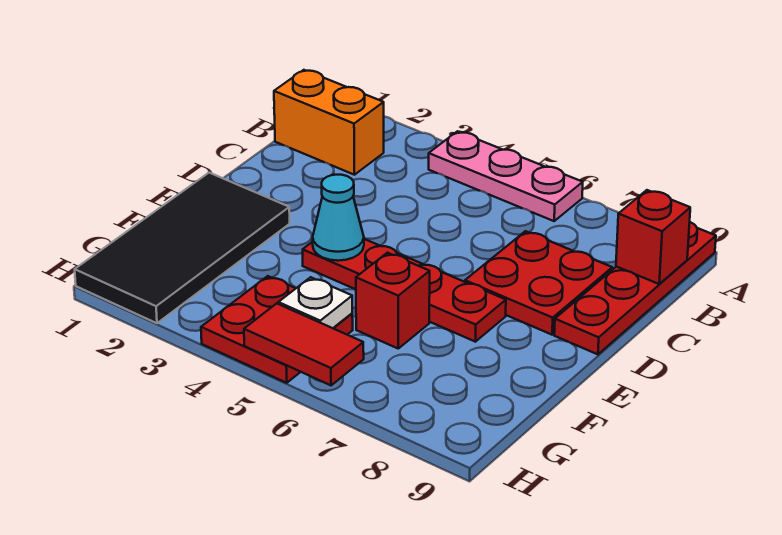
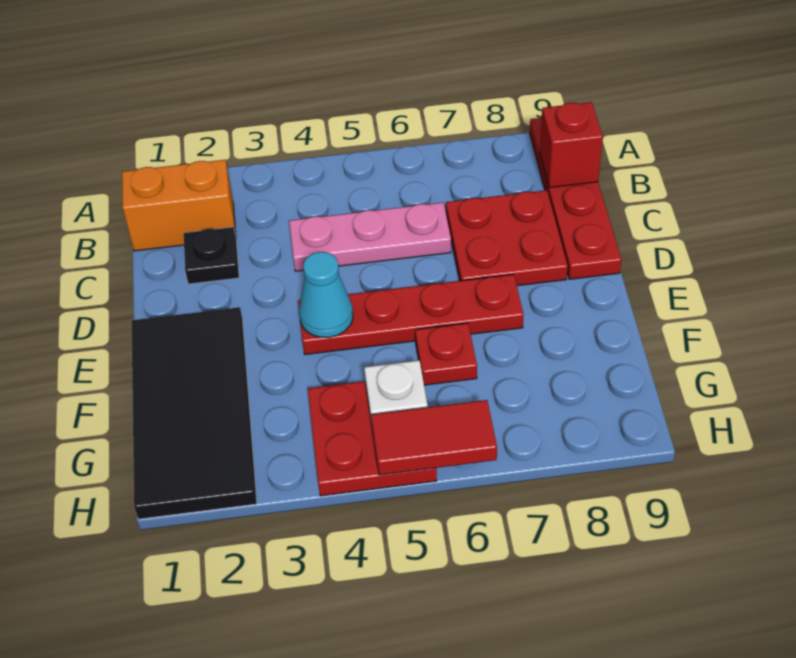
pink plate A4:A6 level 1 -> pink plate C4:C6 level 1
none -> black plate C2 level 1
red brick F6 level 1 -> red plate F6 level 1

